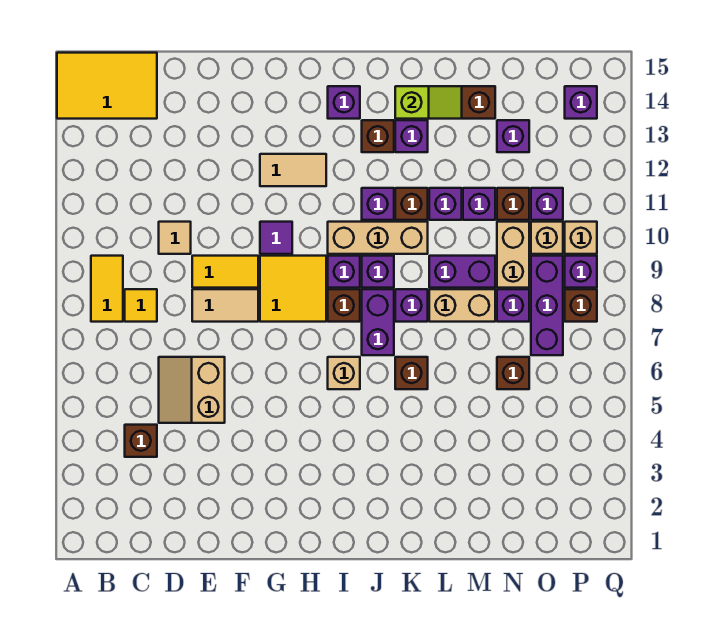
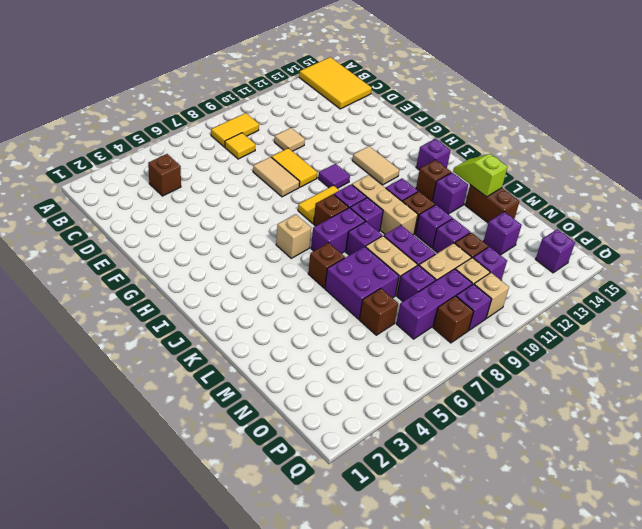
tan slope D5:E6 level 1 top E -> none
yellow tile G8:H9 level 1 -> yellow tile H8:H9 level 1
lime slope K14:L14 level 2 top K -> lime slope K14:L14 level 2 top L
none -> purple brick L6:M7 level 1

